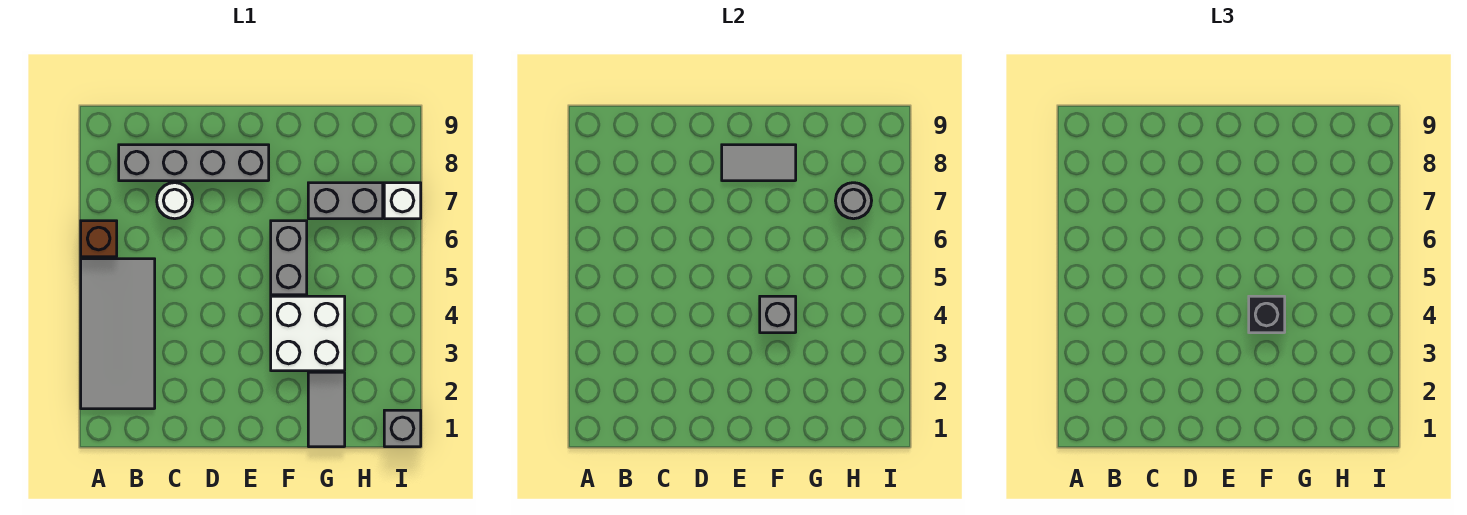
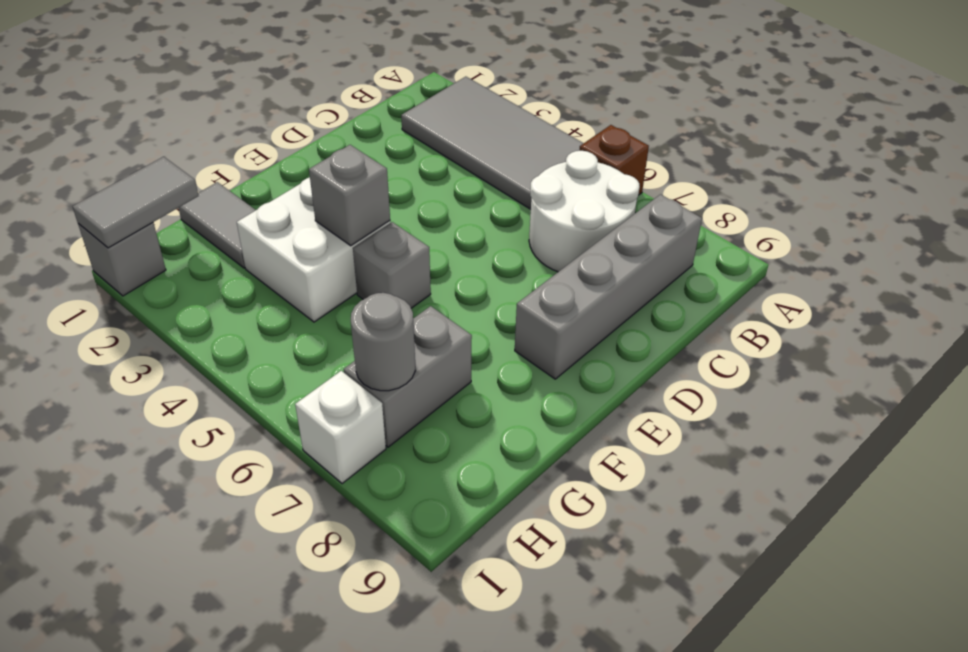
white round brick C7 level 1 -> white round brick B6:C7 level 1
grey tile E8:F8 level 2 -> grey tile H1:I1 level 2
black brick F4 level 3 -> none
grey brick F5:F6 level 1 -> grey brick F5 level 1

